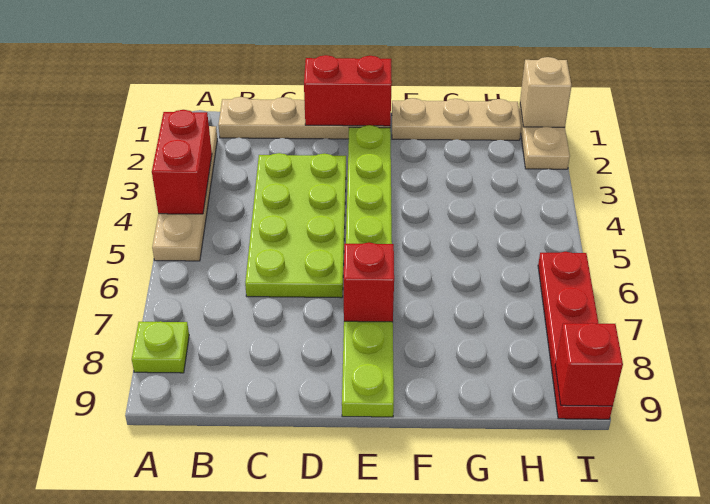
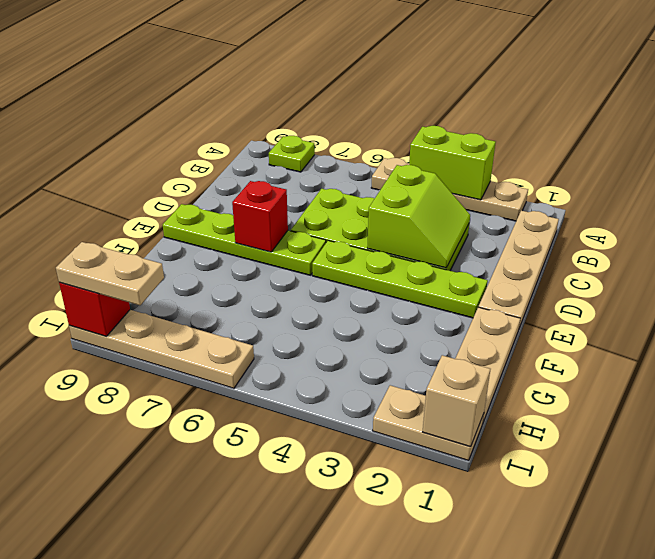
red brick A3:A4 level 2 -> lime brick A3:A4 level 2
none -> lime slope C3:D4 level 2 top 4
red brick D1:E1 level 2 -> none
red plate I6:I9 level 1 -> tan plate I6:I9 level 1
none -> tan plate I8:I9 level 3

